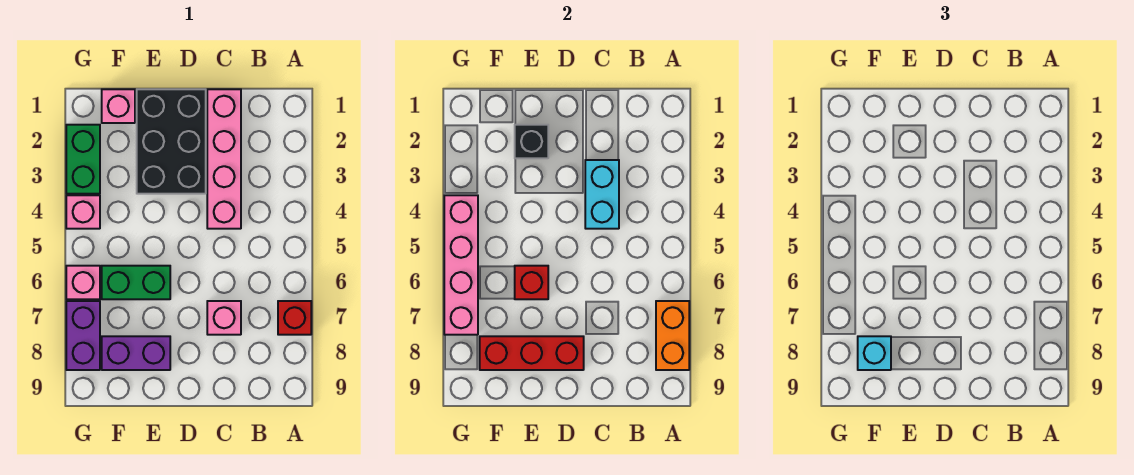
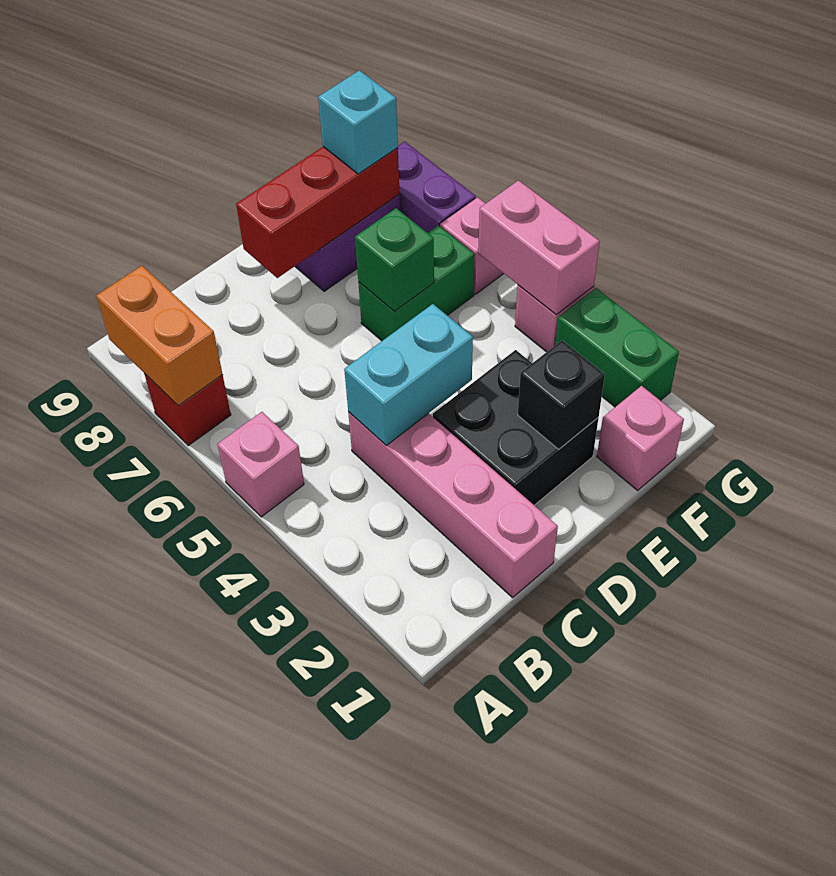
cyan brick C3:C4 level 2 -> cyan brick C4:D4 level 2
pink brick C7 level 1 -> pink brick A5 level 1
black brick D1:E3 level 1 -> black brick D2:E3 level 1
red brick E6 level 2 -> green brick E6 level 2
pink brick G4:G7 level 2 -> pink brick G4:G5 level 2

